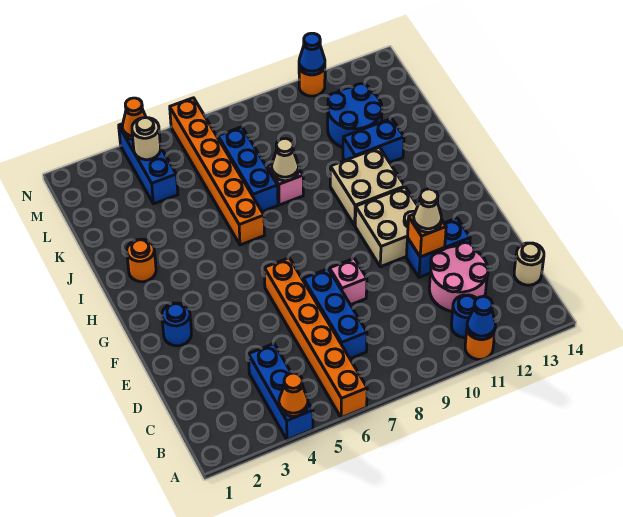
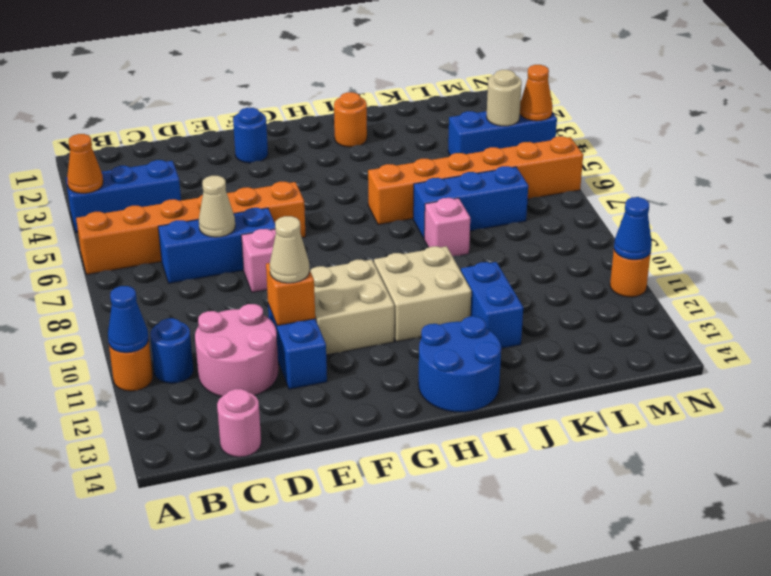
tan round brick C14 level 1 -> pink round brick C14 level 1
tan cone J8 level 2 -> tan cone D7 level 2
blue round brick K11:L12 level 1 -> blue round brick H13:I14 level 1

